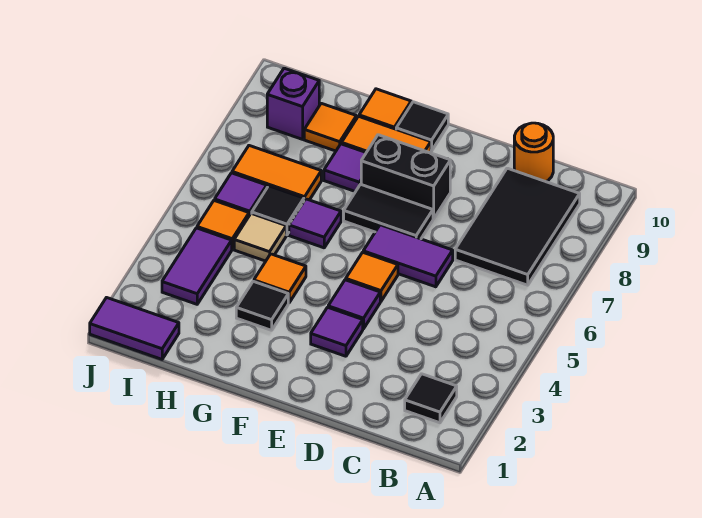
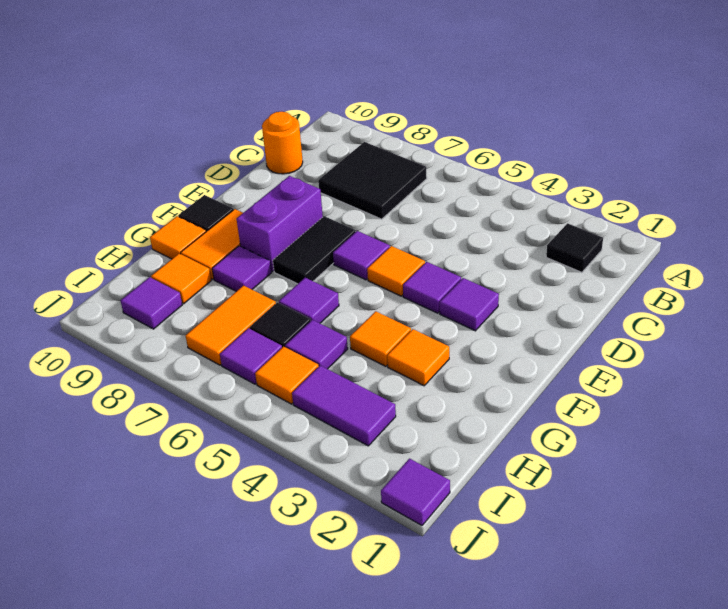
black tile B7:C9 level 1 -> black tile B7:C8 level 1
purple tile D6:E6 level 1 -> purple tile E6 level 1
black brick E8:F8 level 1 -> purple brick E8:F8 level 1
black tile G3 level 1 -> orange tile G3 level 1
tan tile H5 level 1 -> purple tile H5 level 1
purple tile I1:J1 level 1 -> purple tile J1 level 1
purple brick I9 level 1 -> purple tile I9 level 1

